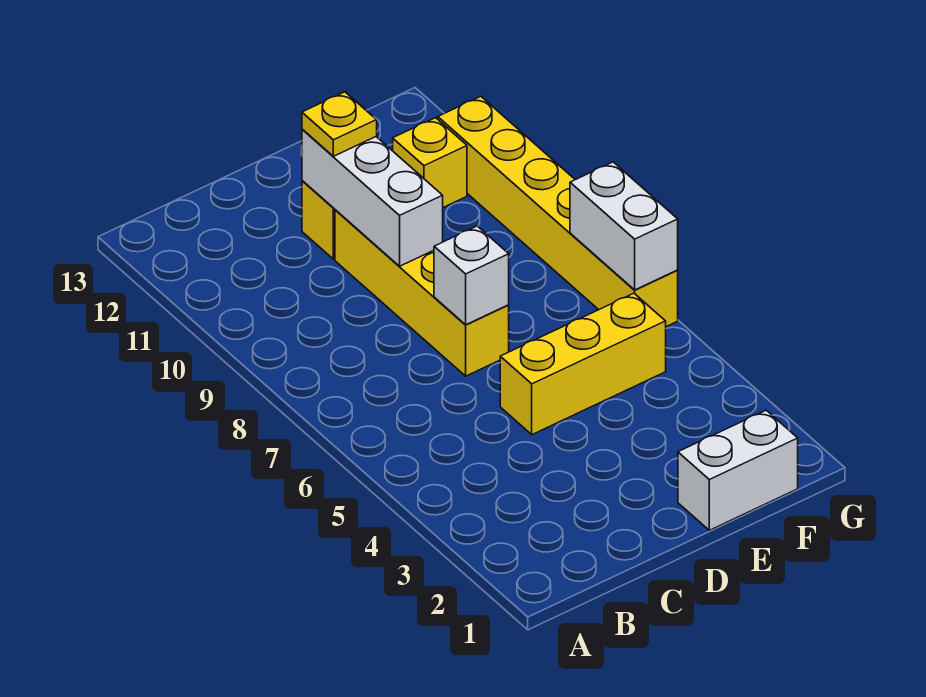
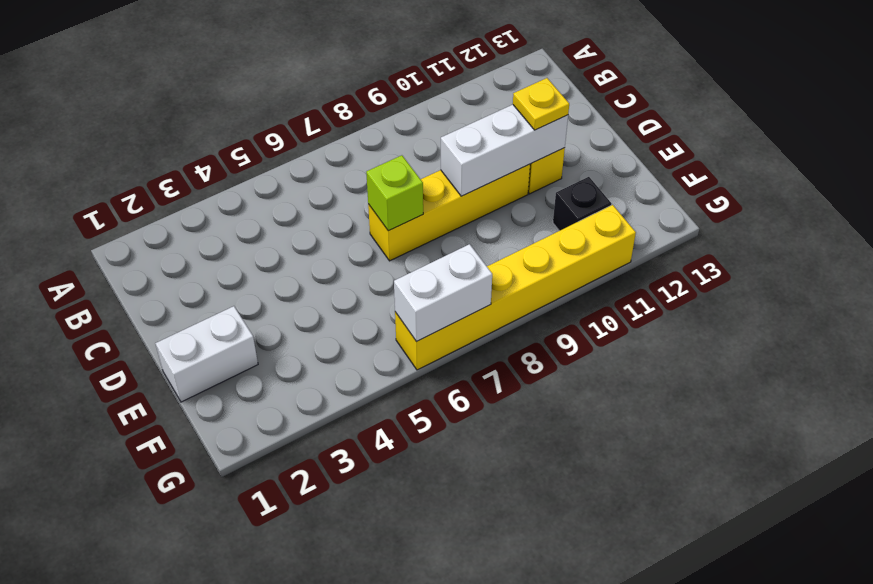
yellow brick D5:F5 level 1 -> none
white brick D7 level 2 -> lime brick D7 level 2
white brick E1:F1 level 1 -> white brick E1:E2 level 1
yellow brick F11 level 1 -> black brick F11 level 1

